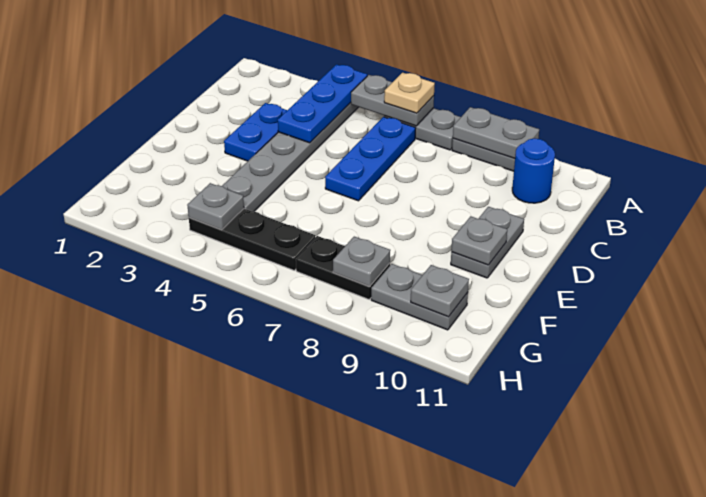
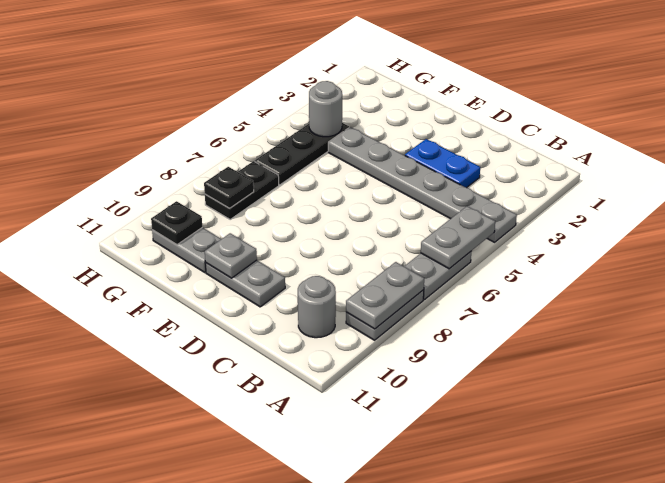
blue plate A4:C4 level 2 -> none
tan plate A6 level 3 -> none
blue plate B6:D6 level 1 -> none
blue round brick B10 level 1 -> grey round brick B10 level 1
grey plate G4 level 2 -> grey round brick G4 level 2
grey plate G8 level 2 -> black plate G8 level 2
grey plate G9:G10 level 1 -> grey plate F10:G10 level 1
grey plate G10 level 2 -> black plate G10 level 2

